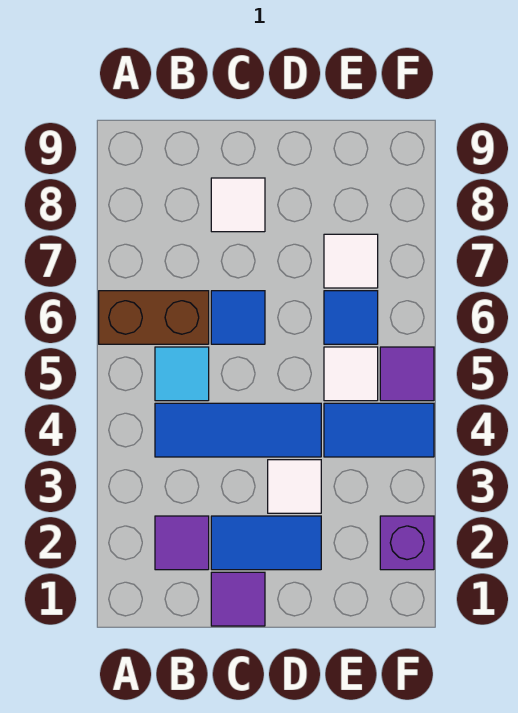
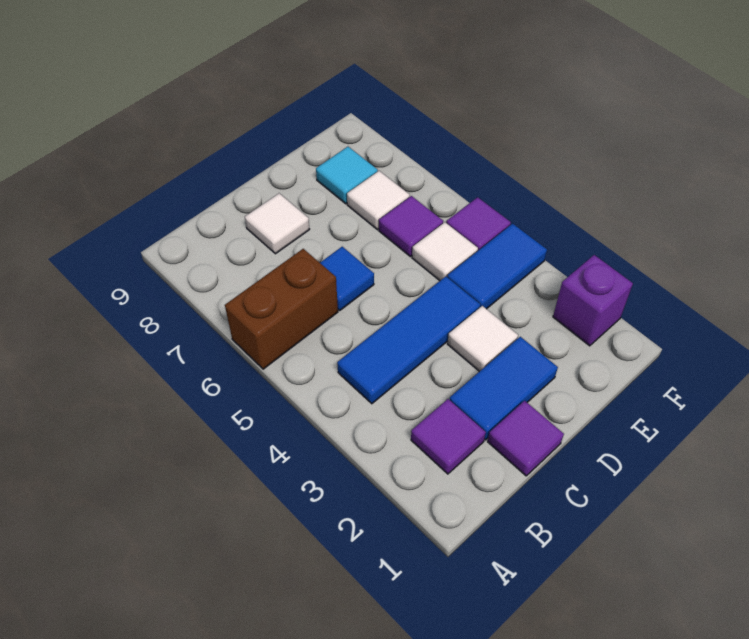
cyan tile B5 level 1 -> cyan tile E8 level 1
blue tile E6 level 1 -> purple tile E6 level 1

